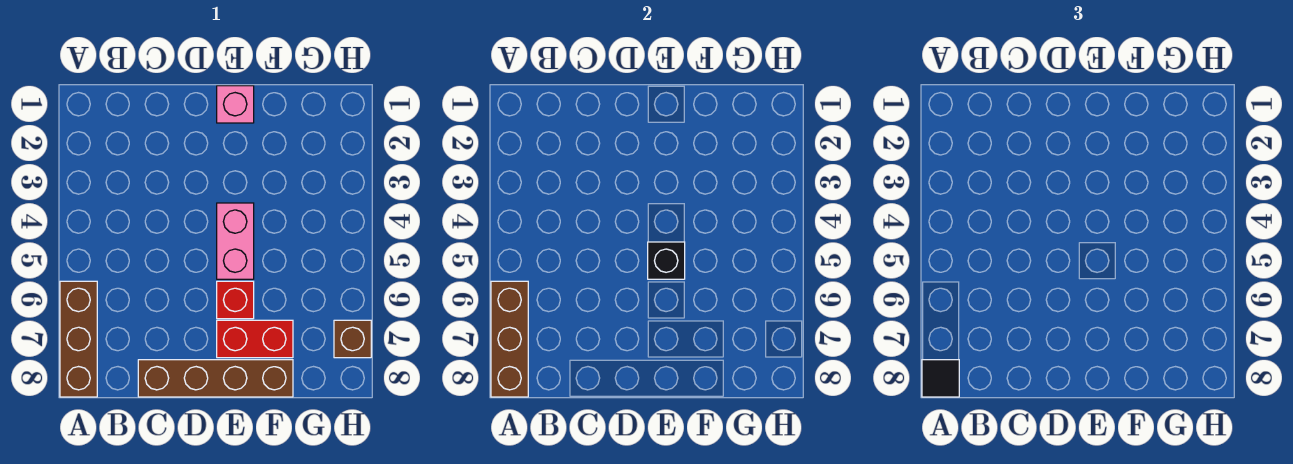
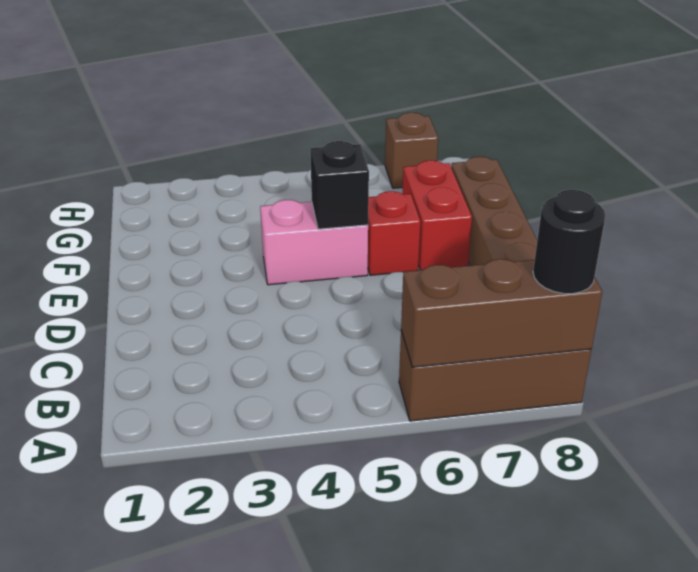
black tile A8 level 3 -> black round brick A8 level 3
pink brick E1 level 1 -> none

